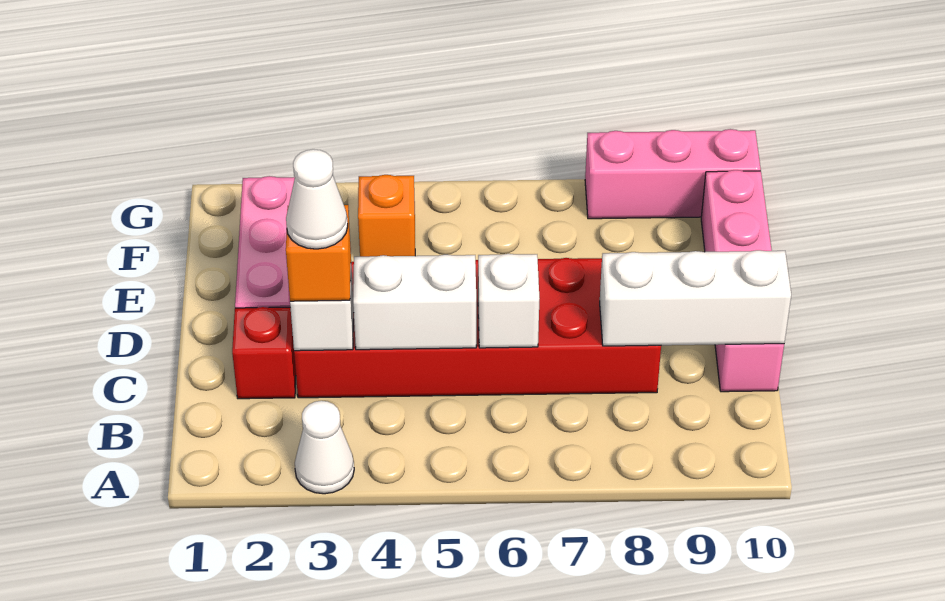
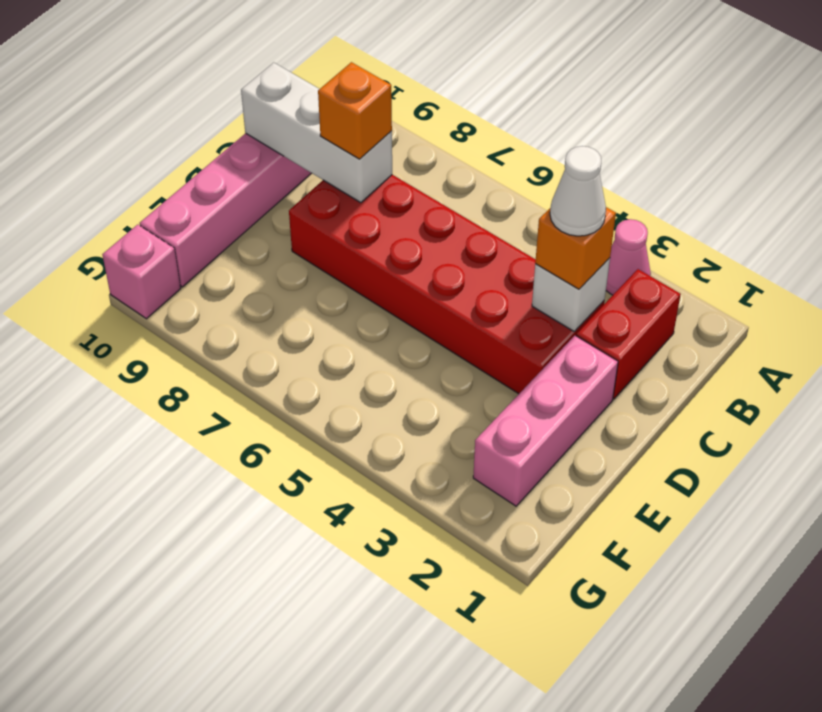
white cone A3 level 1 -> pink cone A3 level 1
red brick C2 level 1 -> red brick B2:C2 level 1
white brick C4:C5 level 2 -> none
white brick C6 level 2 -> none
orange brick F4 level 1 -> orange brick C8 level 3
pink brick G8:G10 level 1 -> pink brick G10 level 1

